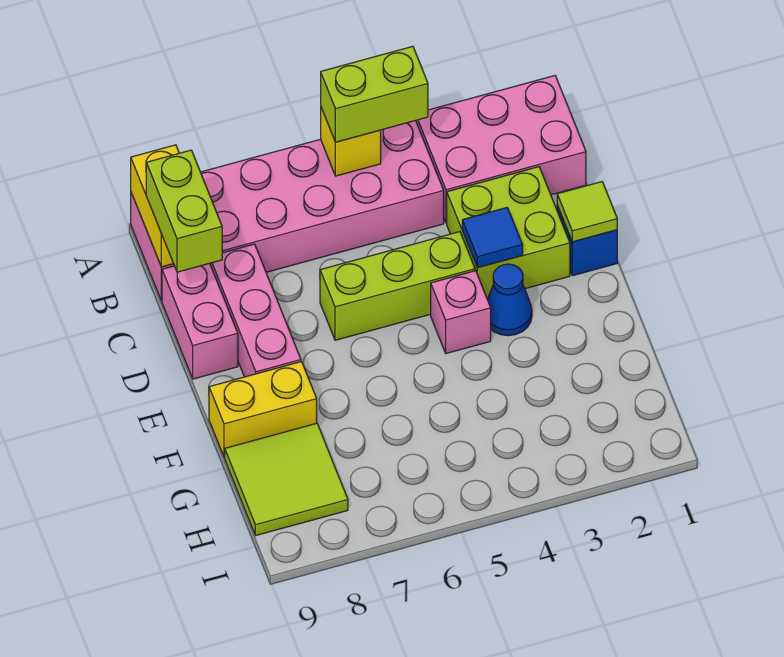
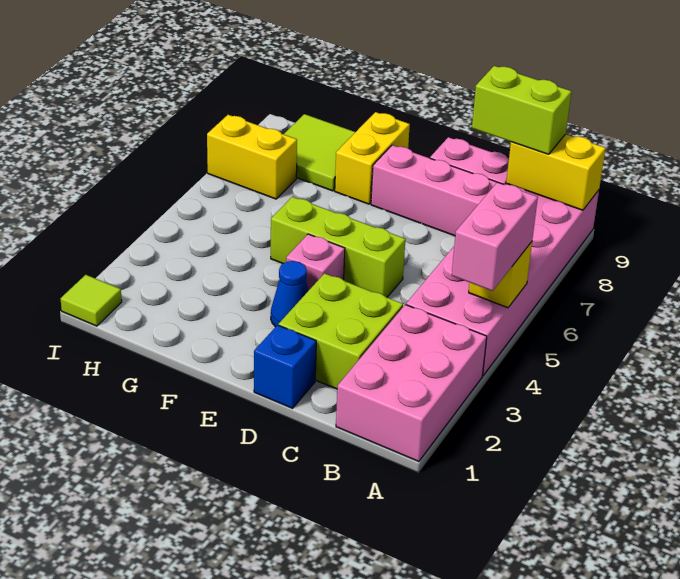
lime brick A4:A5 level 3 -> pink brick A4:A5 level 3
lime tile D1 level 2 -> lime tile I1 level 1
blue tile D3 level 2 -> none
lime brick D4:D6 level 1 -> lime brick D5:F5 level 1
none -> yellow brick H7:I7 level 1

